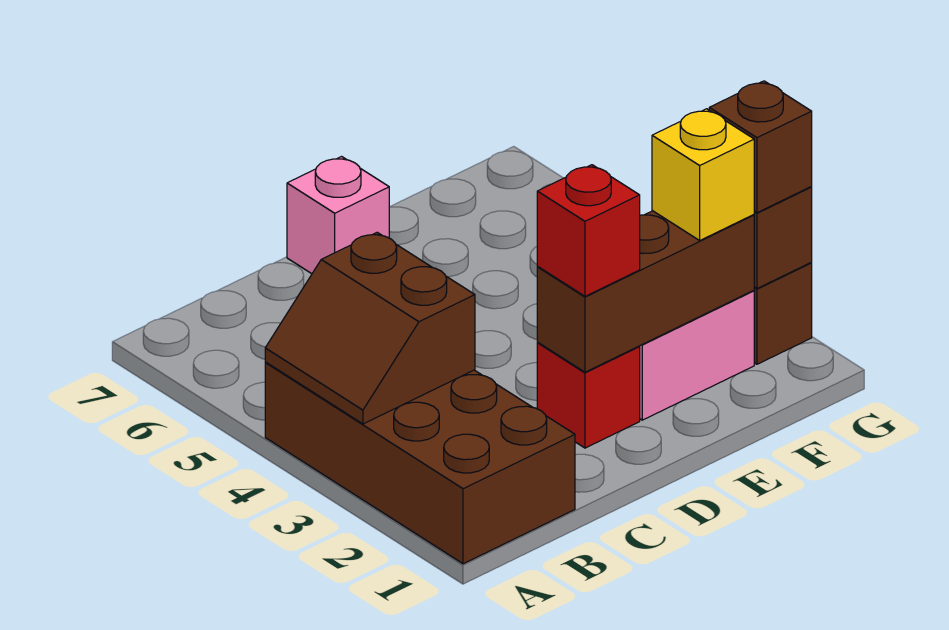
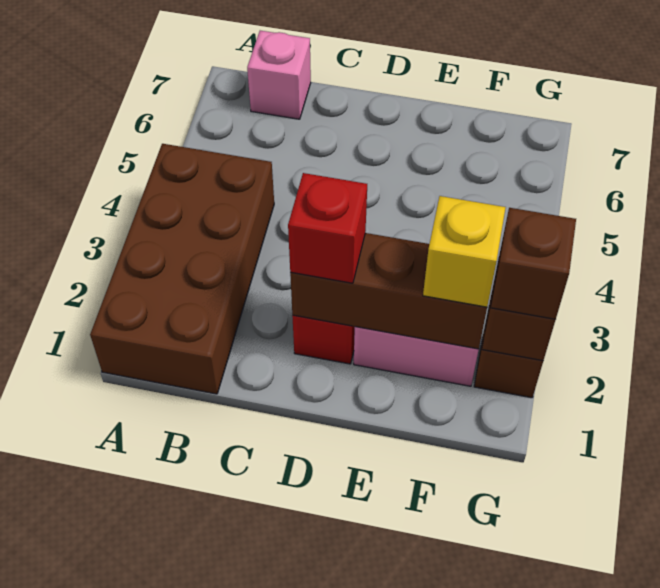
brown slope A3:B4 level 2 top B -> none
pink brick D7 level 1 -> pink brick B7 level 1

